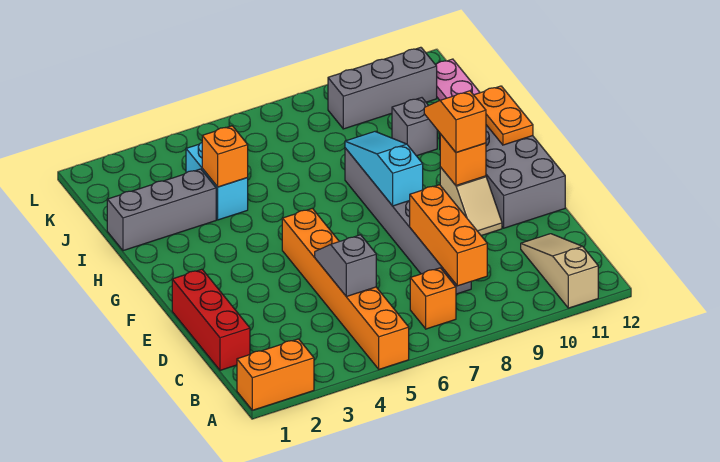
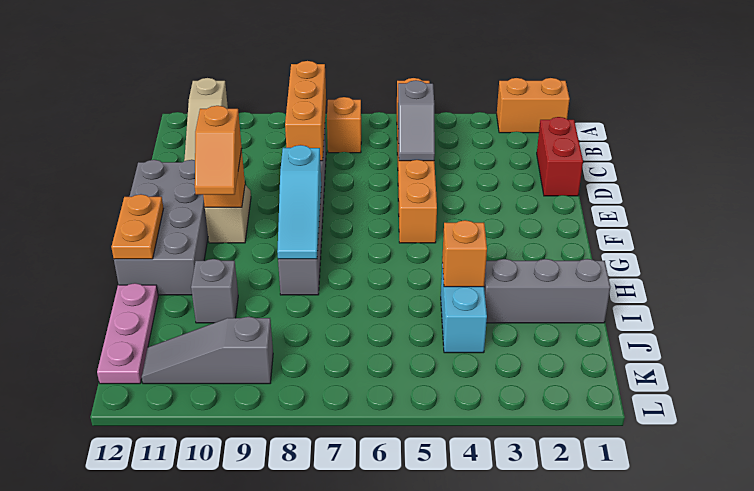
red brick C1:E1 level 1 -> red brick C1:D1 level 1
grey brick K9:K11 level 1 -> grey slope K9:K11 level 1 top 9

